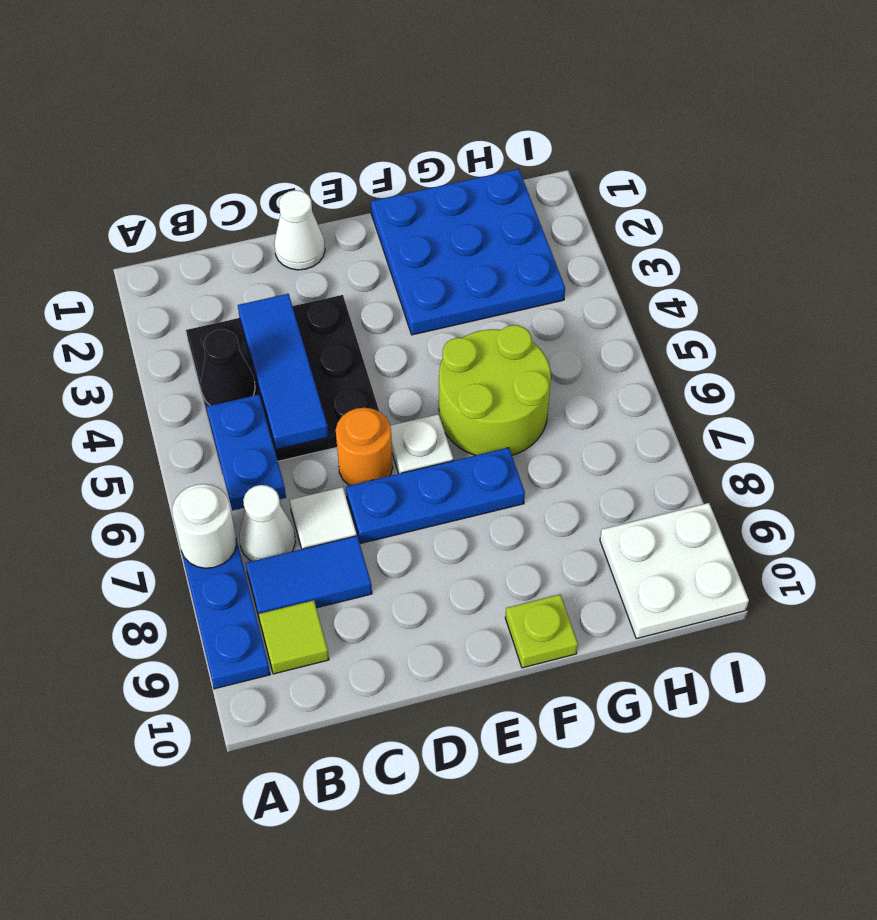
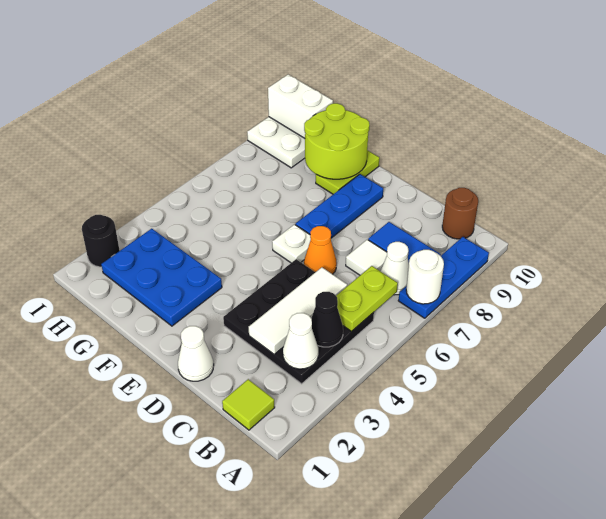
none -> white cone B3 level 2
blue plate B5:B6 level 2 -> lime plate B5:B6 level 2
lime tile B9 level 1 -> lime tile B1 level 1
none -> brown round brick B10 level 1
blue tile C3:C5 level 2 -> white tile C3:C5 level 2
orange round brick D6 level 1 -> orange cone D6 level 1
blue plate D7:F7 level 1 -> blue plate E7:E9 level 1
blue plate F1:H3 level 1 -> blue plate F2:H3 level 1
lime round brick F5:G6 level 1 -> lime round brick F9:G10 level 2
lime plate F10 level 1 -> lime plate F9:F10 level 1
none -> white brick H10:I10 level 2
none -> black round brick I2 level 1

